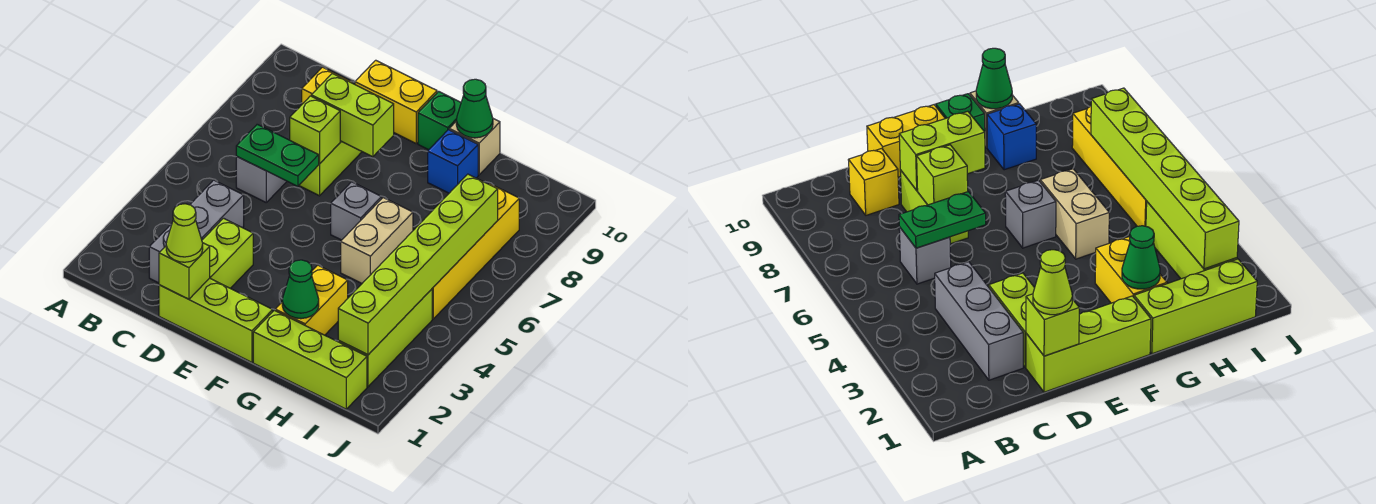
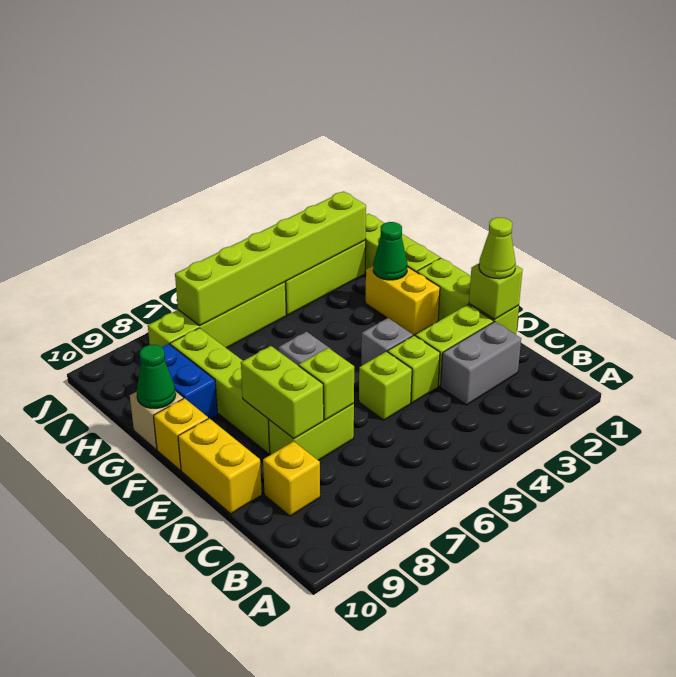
grey brick C2:C4 level 1 -> grey brick C2:C3 level 1
grey brick C6 level 1 -> grey brick E4 level 1
green plate C6:D6 level 2 -> none
none -> lime brick D4 level 1
none -> lime brick D5 level 1
none -> lime brick E8:H8 level 1
green brick F10 level 1 -> yellow brick F10 level 1
yellow brick G2:G3 level 1 -> yellow brick F2:G2 level 1
tan brick G5:G6 level 1 -> none
blue brick G9 level 1 -> blue brick G9:H9 level 1
yellow brick I5:I8 level 1 -> lime brick I5:I8 level 1

